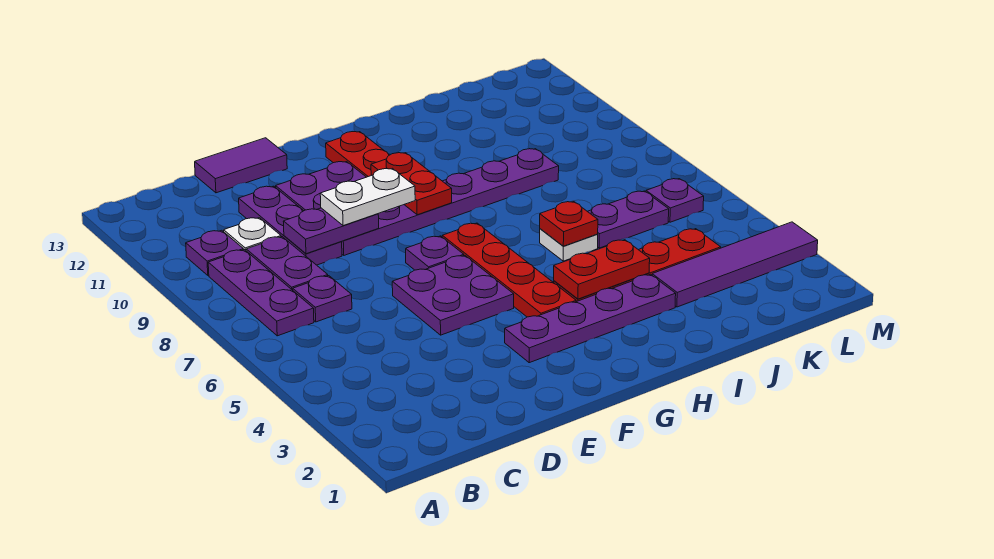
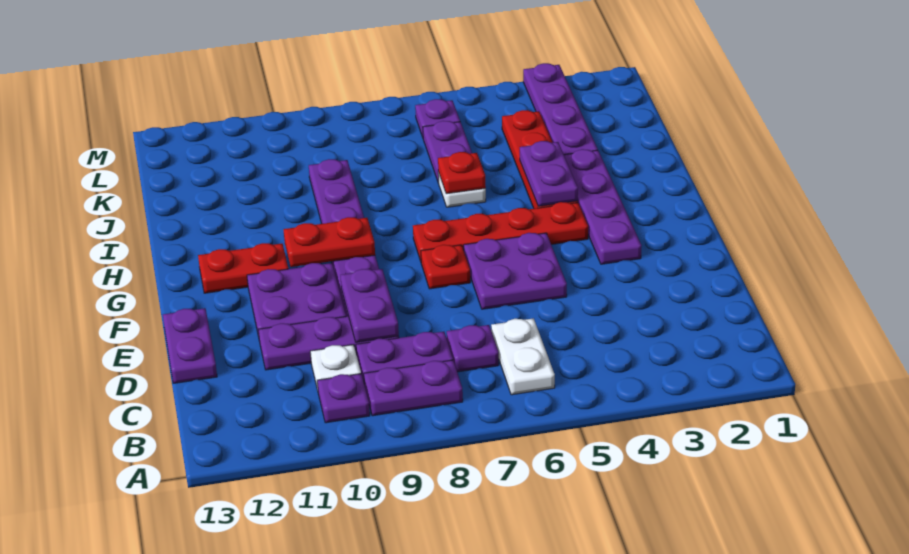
purple plate B7:B9 level 1 -> purple plate B8:B9 level 1
purple tile D13:E13 level 1 -> purple plate D13:E13 level 1
white plate E9:F9 level 3 -> white plate B6:C6 level 1
purple plate F7 level 1 -> red plate F7 level 1
red plate H4:I4 level 2 -> purple plate H4:I4 level 2
purple tile J3:M3 level 1 -> purple plate J3:M3 level 1

